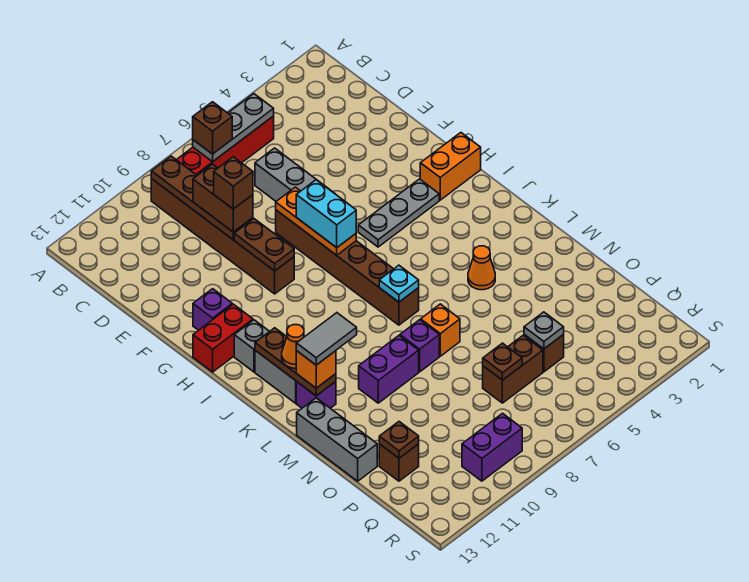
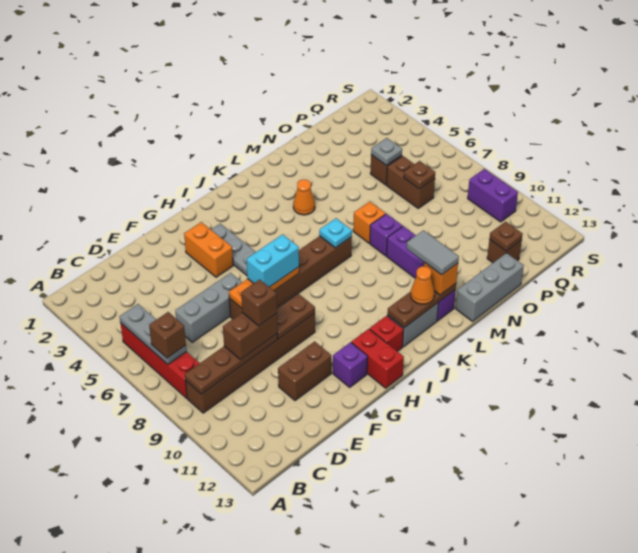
none -> brown brick E11:F11 level 1
orange brick H1:H2 level 1 -> orange brick G3:G4 level 1
grey brick I12 level 1 -> red brick I12 level 1

